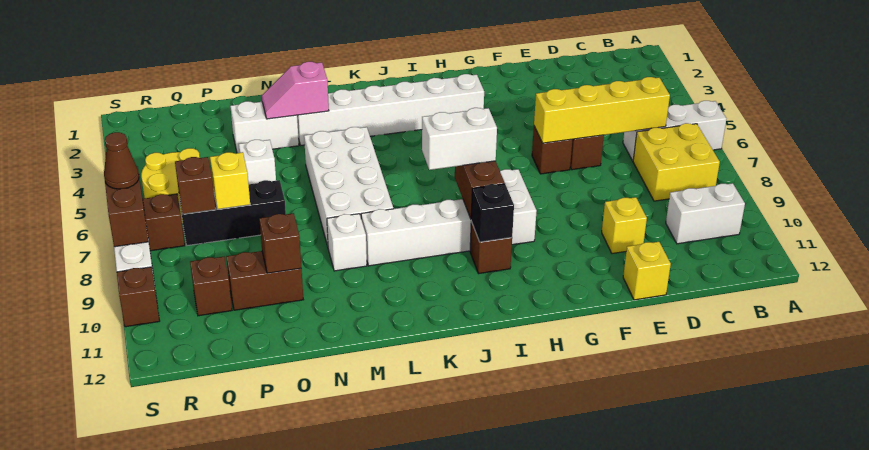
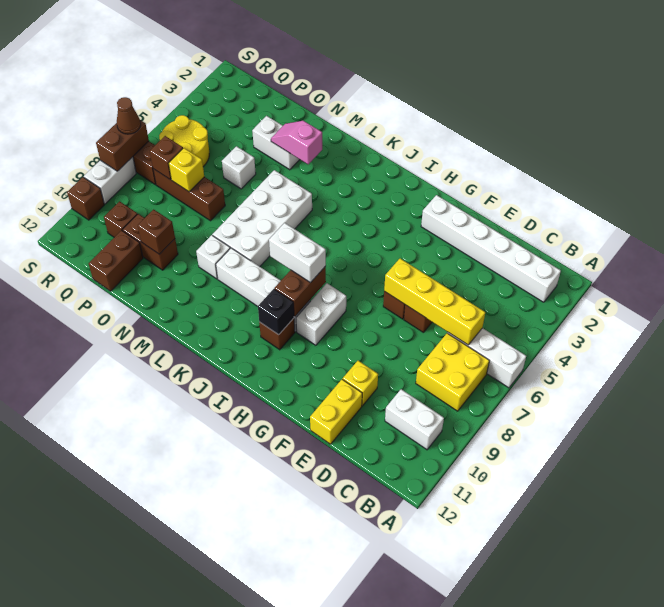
yellow brick E12 level 1 -> yellow brick E11:E12 level 1
white brick H3:M3 level 1 -> white brick B2:G2 level 1
black brick O7:Q7 level 1 -> brown brick O7:Q7 level 1
none -> brown brick P11:P12 level 1

